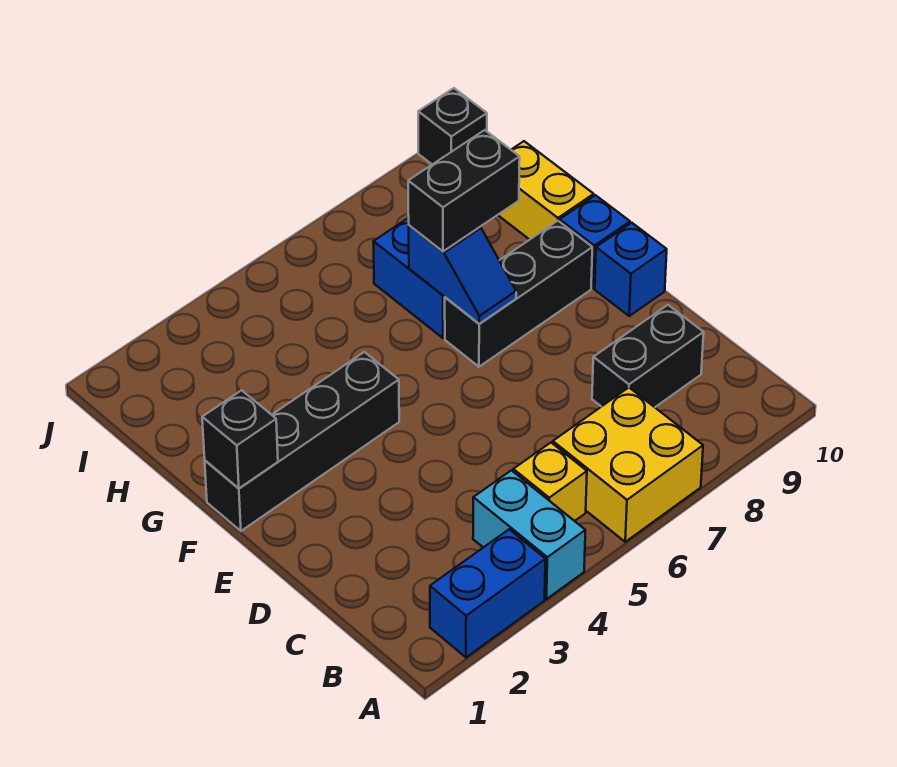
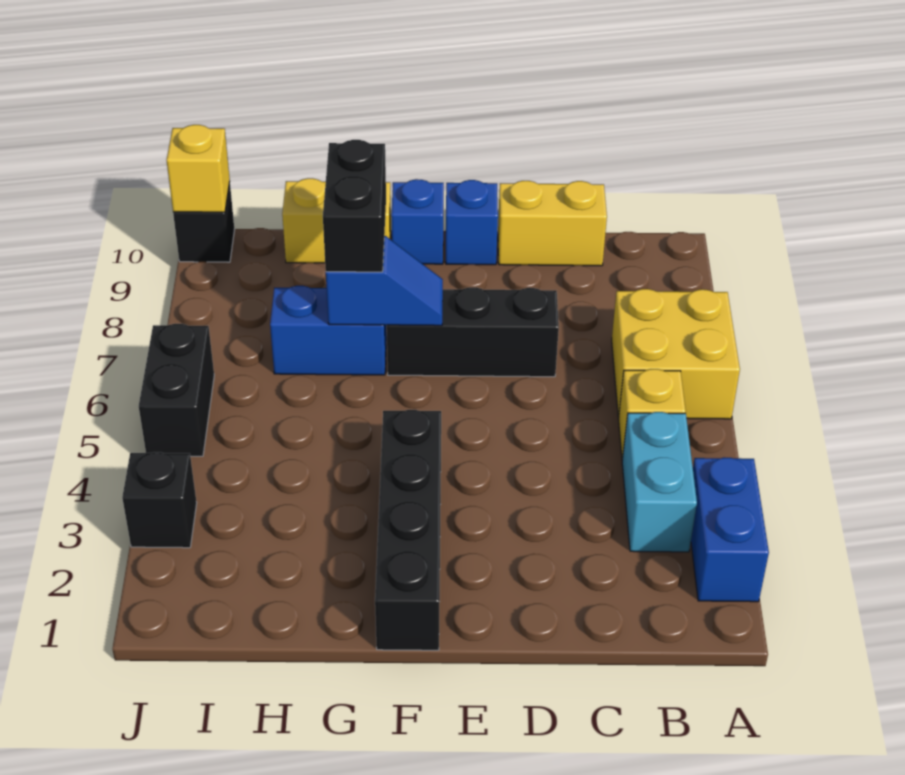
cyan brick A4:B4 level 1 -> cyan brick B3:B4 level 1
black brick C8:C9 level 1 -> black brick J5:J6 level 1
none -> yellow brick C10:D10 level 1
black brick F1 level 2 -> black brick J3 level 1
black brick F7:F9 level 1 -> black brick D7:F7 level 1
none -> yellow brick J10 level 2

